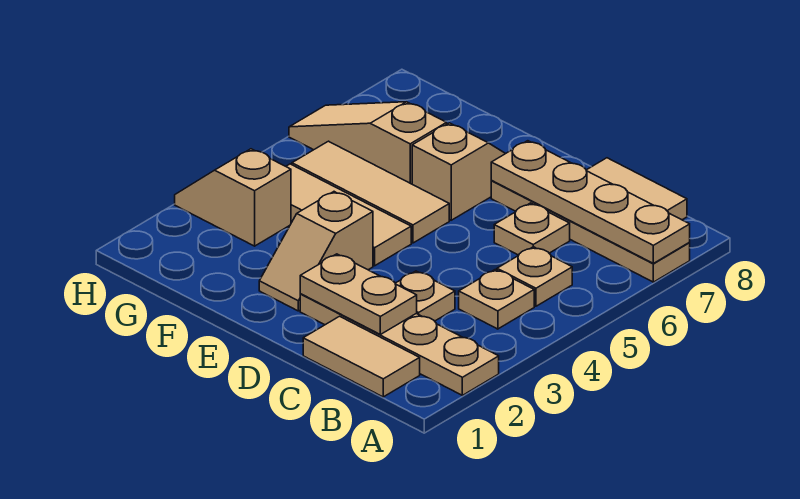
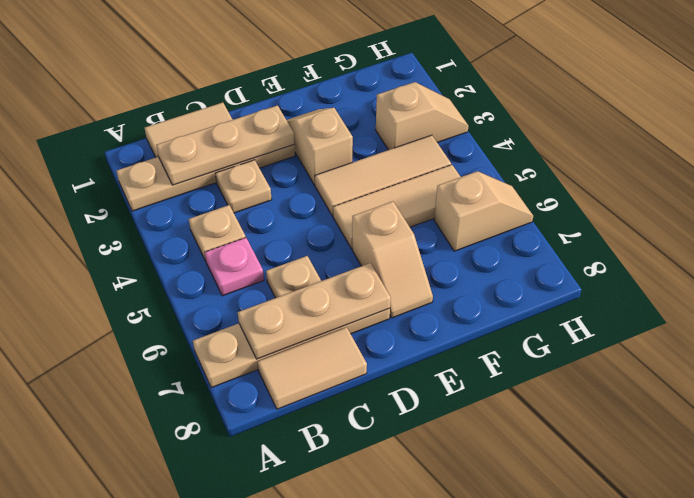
tan plate A7:D7 level 2 -> tan plate B7:D7 level 2
tan plate B5 level 1 -> pink plate B5 level 1
tan plate C2:D2 level 2 -> tan plate B2:D2 level 2
tan slope F6:H6 level 1 top F -> tan slope G6:H6 level 1 top G

